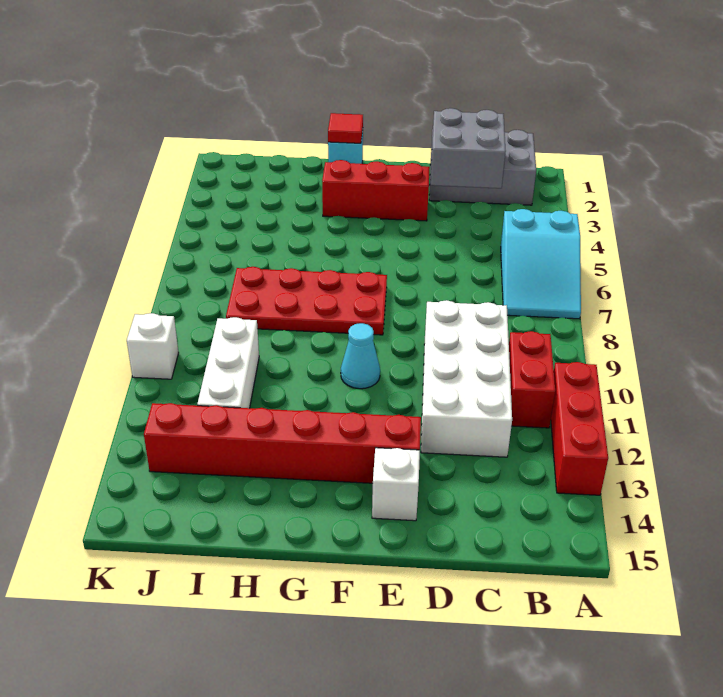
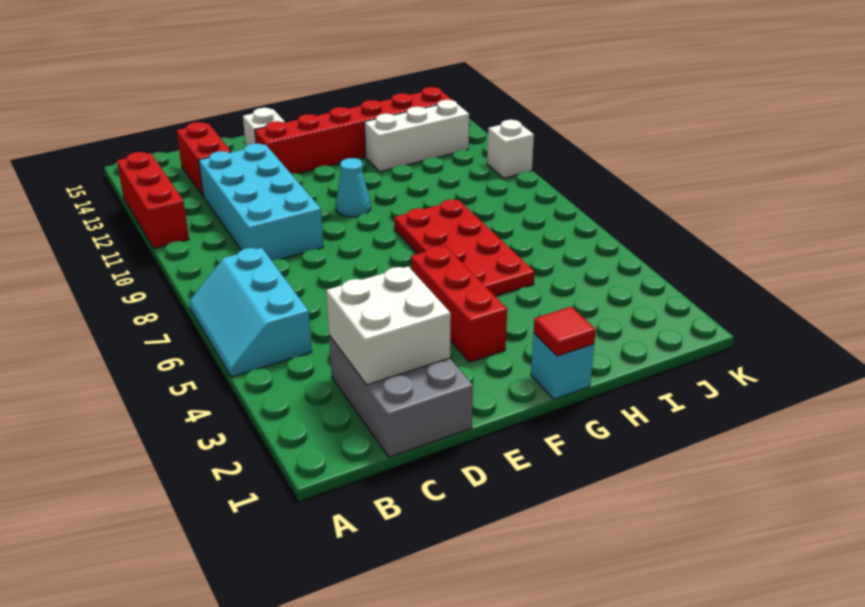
cyan slope A5:B7 level 1 top 5 -> cyan slope A5:B7 level 1 top B
grey brick B1:D2 level 1 -> grey brick C1:D3 level 1
red brick B10:B11 level 1 -> red brick C13:C14 level 1
grey brick C2:D3 level 2 -> white brick C2:D3 level 2
white brick C9:D12 level 1 -> cyan brick C9:D12 level 1
red brick E3:G3 level 1 -> red brick F3:F5 level 1
red plate F7:I8 level 1 -> red plate G5:H8 level 1
white brick I10:I12 level 1 -> white brick H12:J12 level 1

